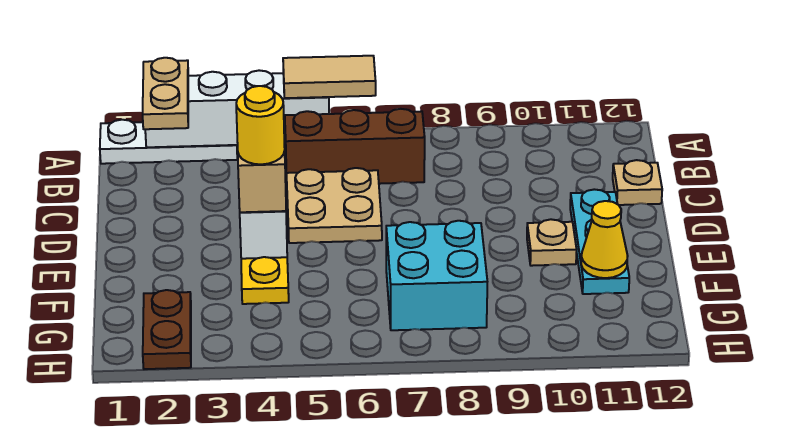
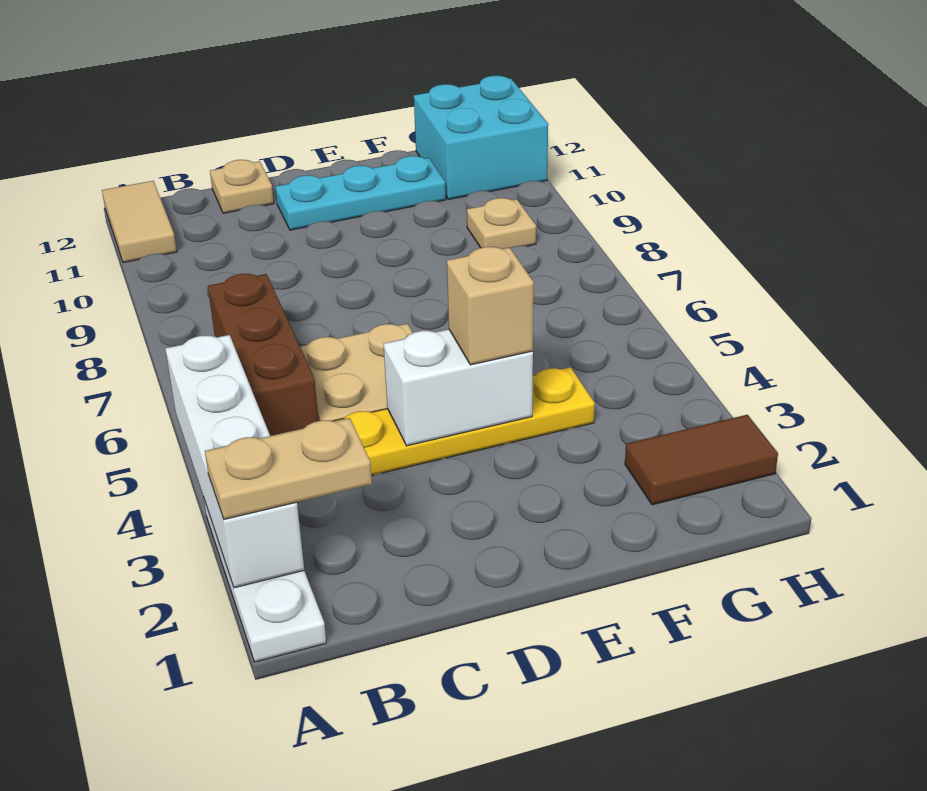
tan tile A5:A6 level 3 -> tan tile A11:A12 level 1
yellow round brick E4 level 4 -> none
tan plate E10 level 1 -> tan plate G9 level 1
cyan brick F7:G8 level 1 -> cyan brick G11:H12 level 1
yellow cone F11 level 2 -> none
brown plate G2:H2 level 1 -> brown tile G2:H2 level 1

